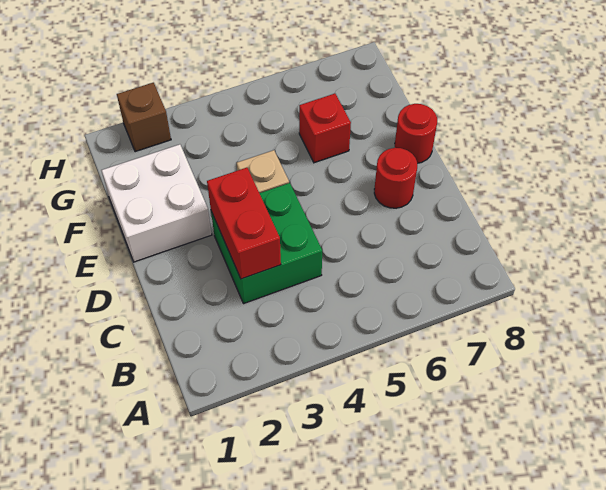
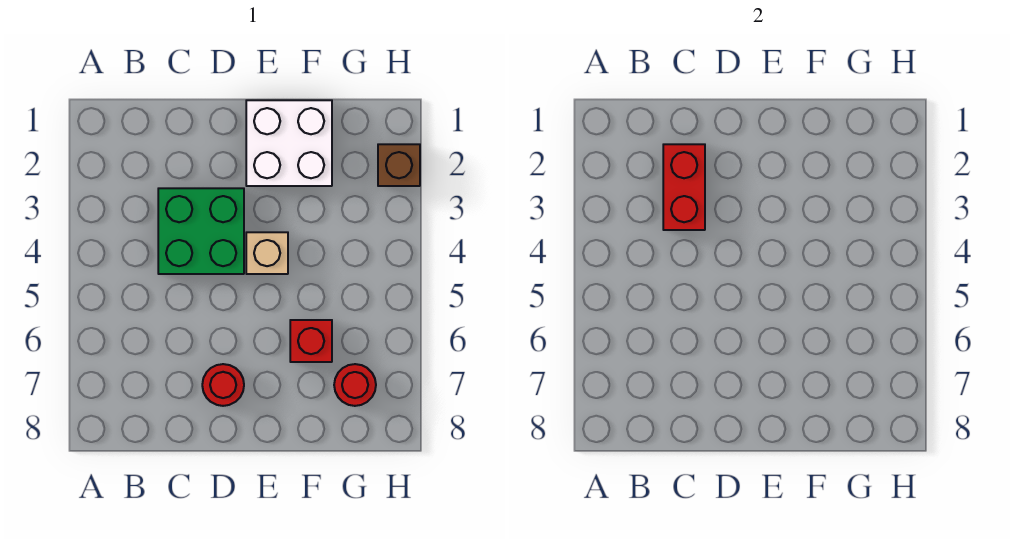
red brick C3:D3 level 2 -> red brick C2:C3 level 2
red round brick E8 level 1 -> red round brick G7 level 1

